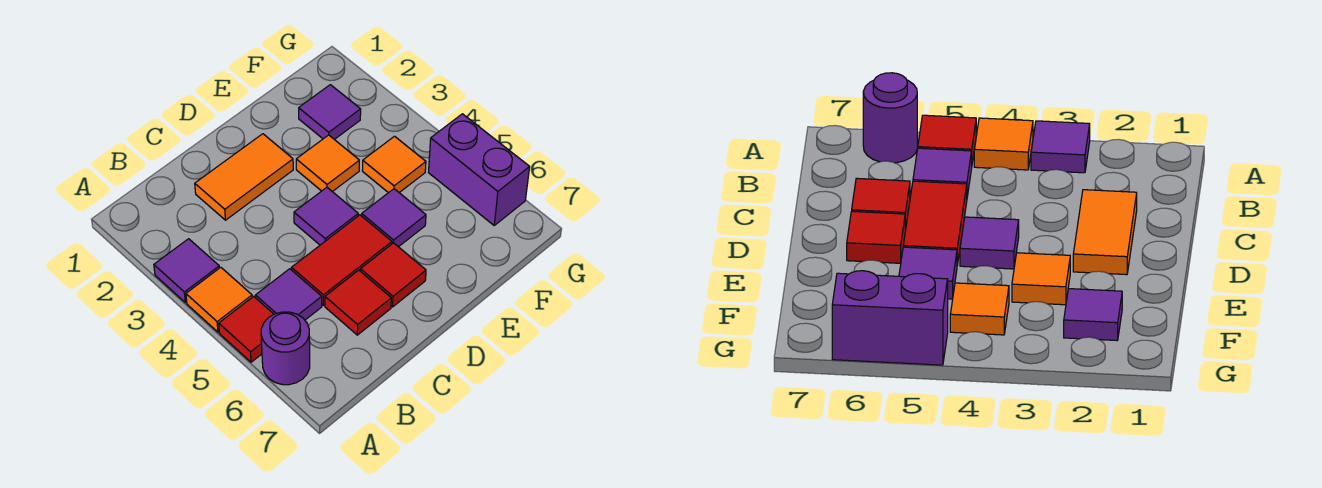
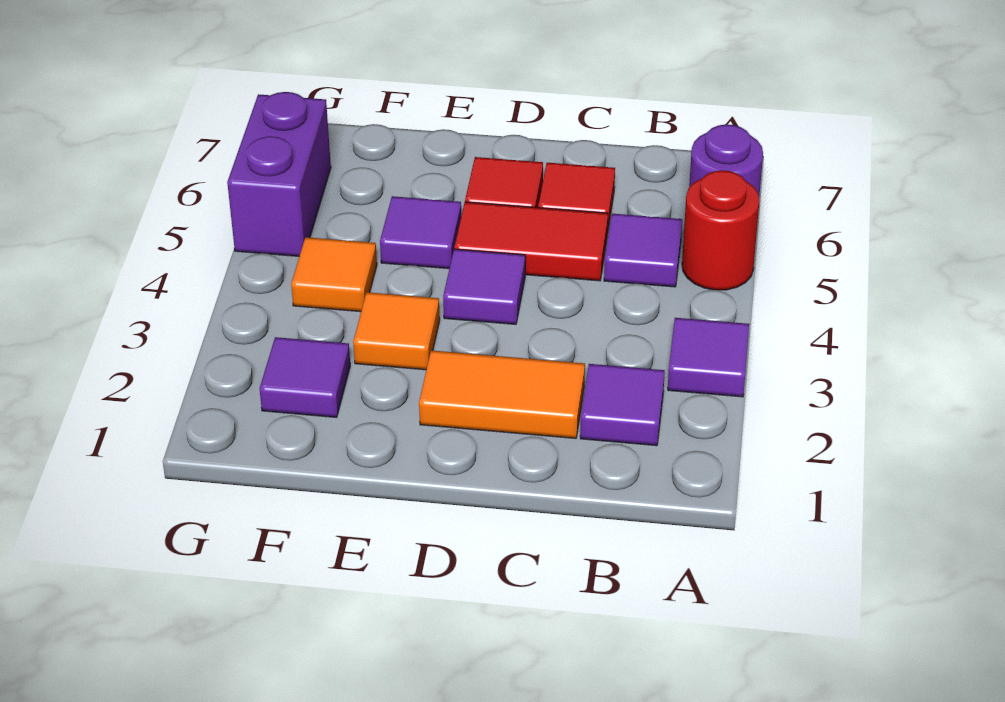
orange tile A4 level 1 -> none
red tile A5 level 1 -> red round brick A5 level 1
none -> purple tile B2 level 1

